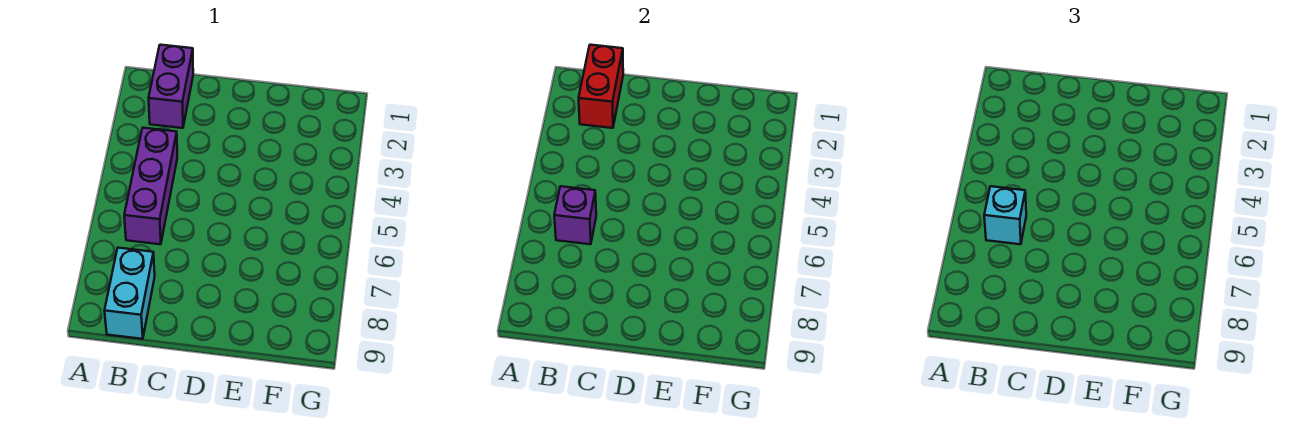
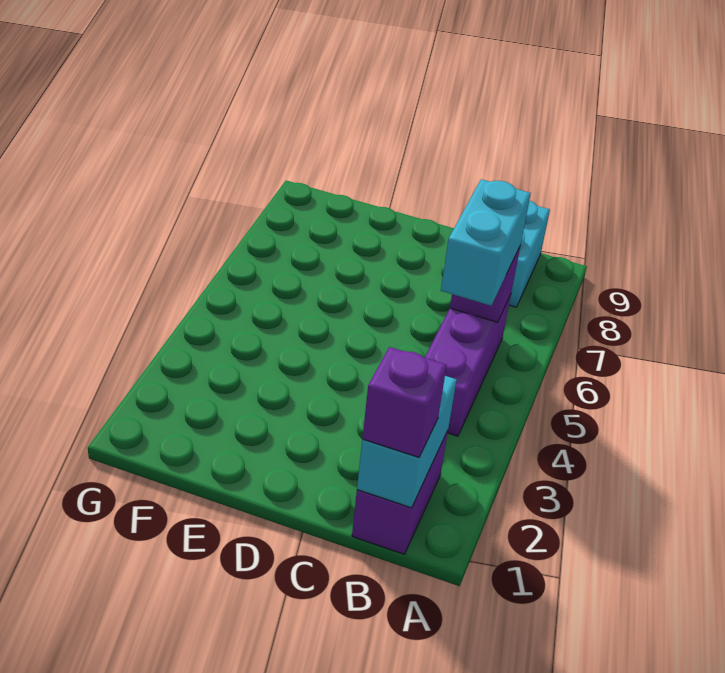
red brick B1:B2 level 2 -> cyan brick B1:B2 level 2
none -> purple brick B1 level 3
cyan brick B6 level 3 -> cyan brick B5:B6 level 3

